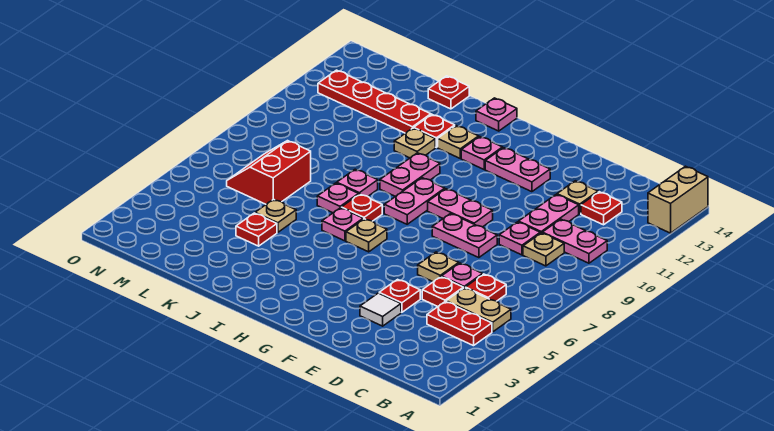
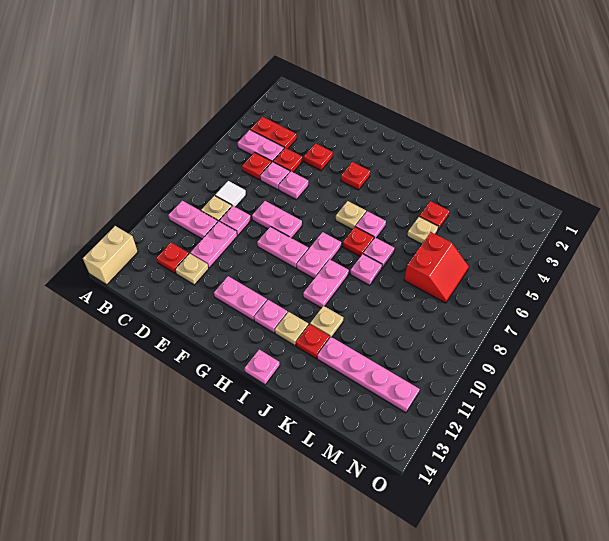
tan plate B5:C5 level 1 -> pink plate B5:C5 level 1
white tile E3 level 1 -> white tile C8 level 1
tan plate E6 level 1 -> pink plate E6 level 1
red plate K12:N12 level 1 -> pink plate K12:N12 level 1
red plate K14 level 1 -> red plate G4 level 1

